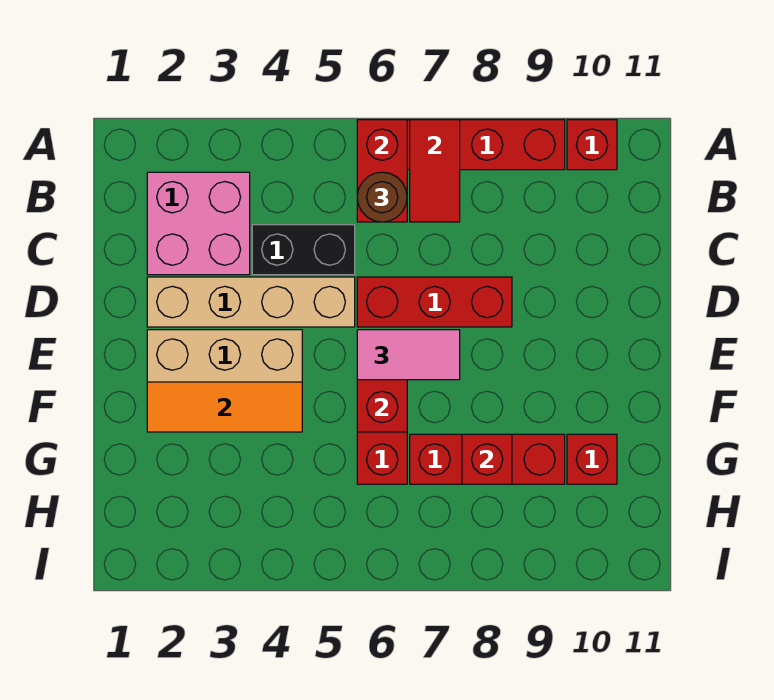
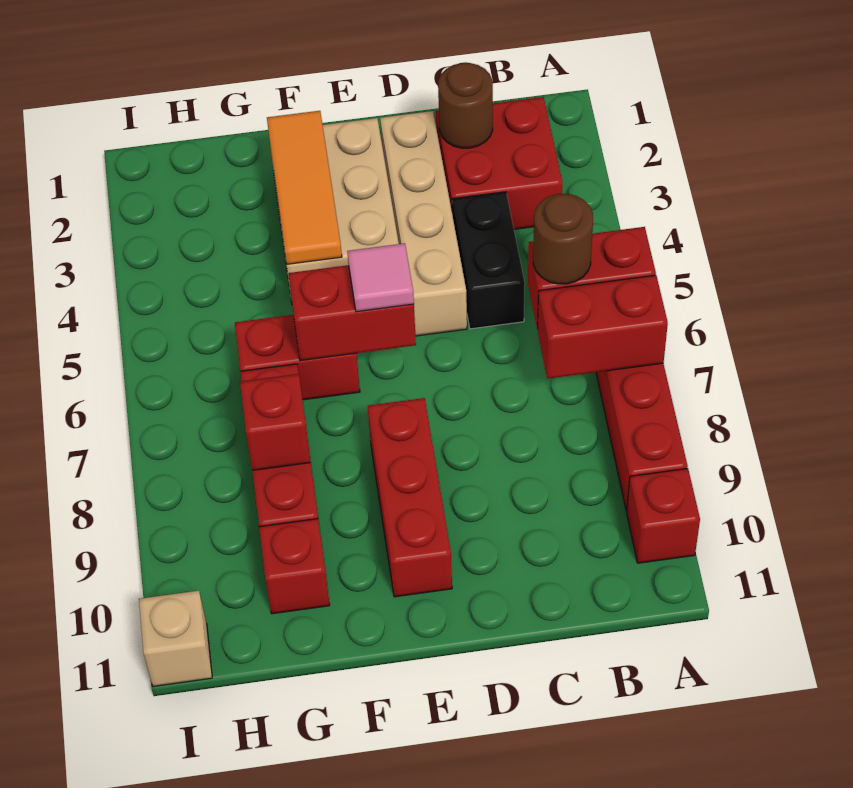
red tile A7:B7 level 2 -> red brick A7:B7 level 2
pink brick B2:C3 level 1 -> red brick B2:C3 level 1
none -> brown round brick C2 level 2
red brick D6:D8 level 1 -> red brick E8:E10 level 1
pink tile E6:E7 level 3 -> pink tile E6 level 3
none -> tan brick I11 level 1

